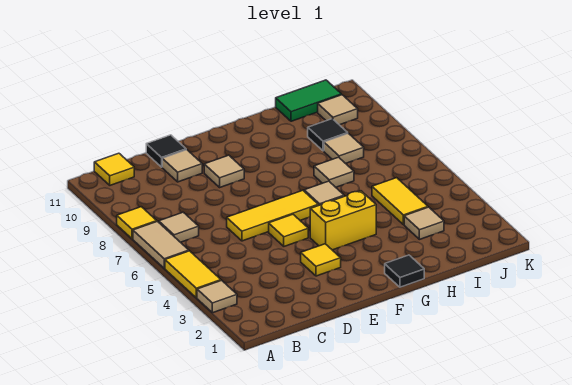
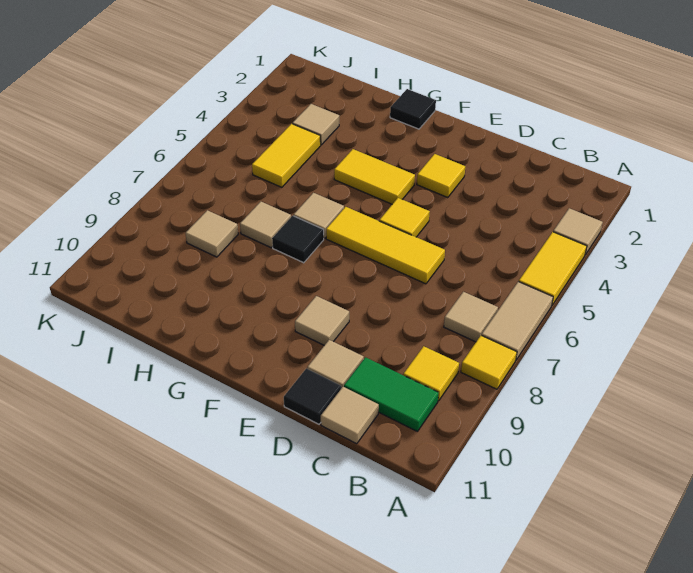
yellow tile B11 level 1 -> yellow tile B9 level 1
yellow brick F4:G4 level 1 -> yellow tile F4:G4 level 1
black tile I9 level 1 -> black tile G7 level 1
green tile I11:J11 level 1 -> green tile B10:C10 level 1
tan tile J10 level 1 -> tan tile C11 level 1

